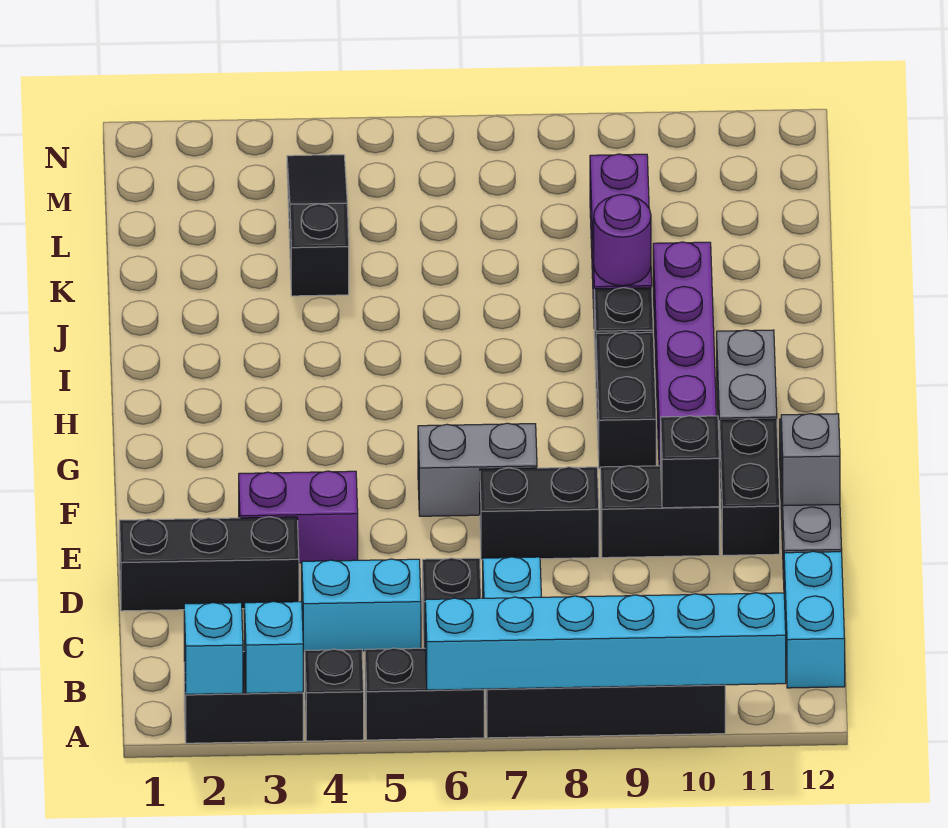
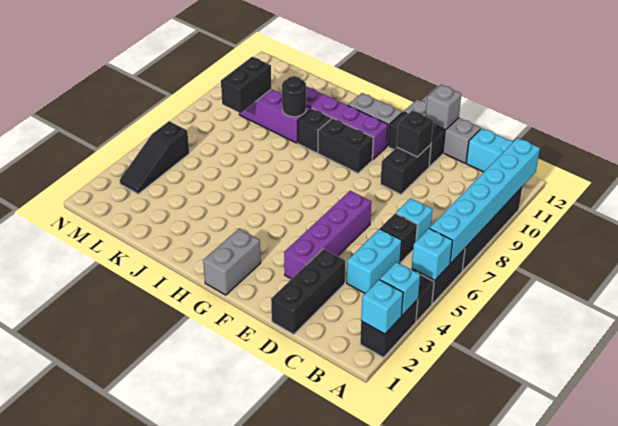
none -> cyan brick A5 level 2
purple brick E3:E4 level 1 -> purple brick E3:E6 level 1
black brick E7:E8 level 1 -> black brick L8:L9 level 2
grey brick F6:F7 level 1 -> grey brick G1:G2 level 1
purple round brick J9 level 2 -> black round brick J9 level 2
black slope K4:M4 level 1 top K -> black slope M3:M5 level 1 top 5

